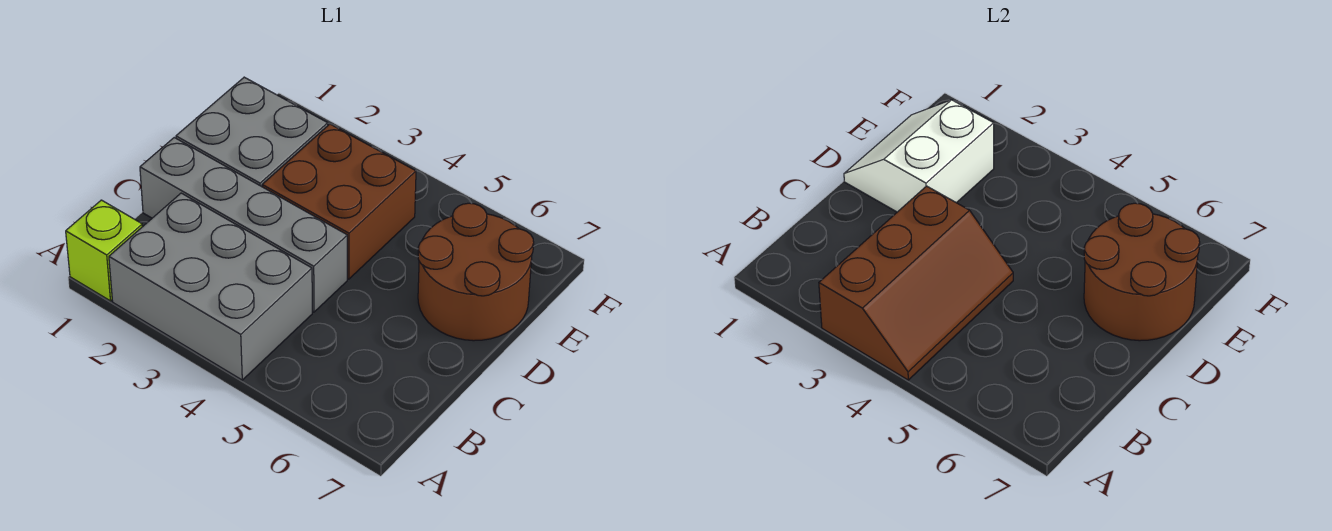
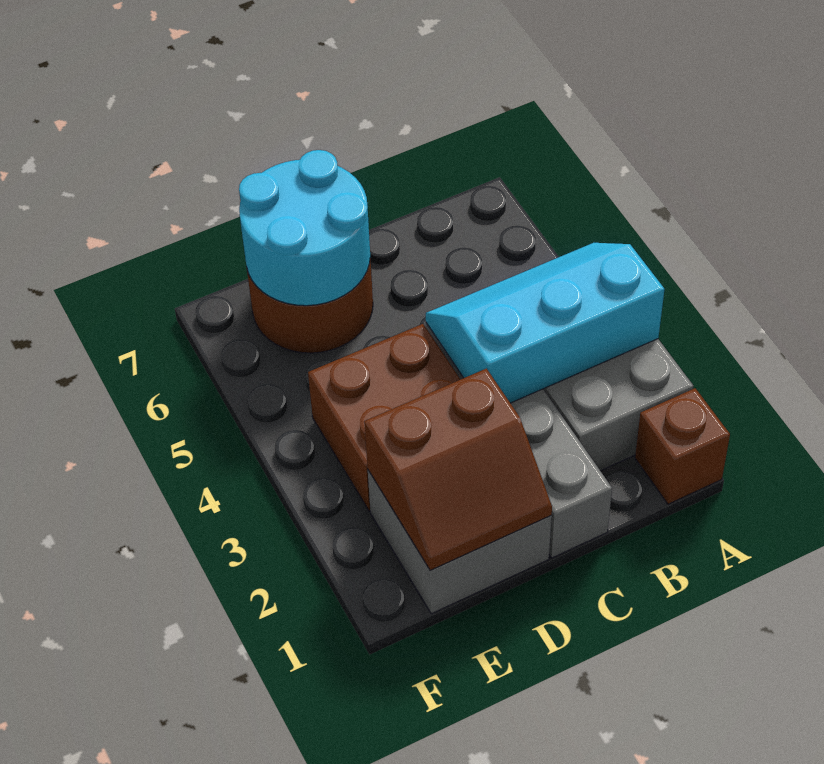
lime brick A1 level 1 -> brown brick A1 level 1
brown slope A3:C4 level 2 top 3 -> cyan slope A3:C4 level 2 top 3
white slope D1:E2 level 2 top 2 -> brown slope D1:E2 level 2 top 2
brown round brick D6:E7 level 2 -> cyan round brick D6:E7 level 2

